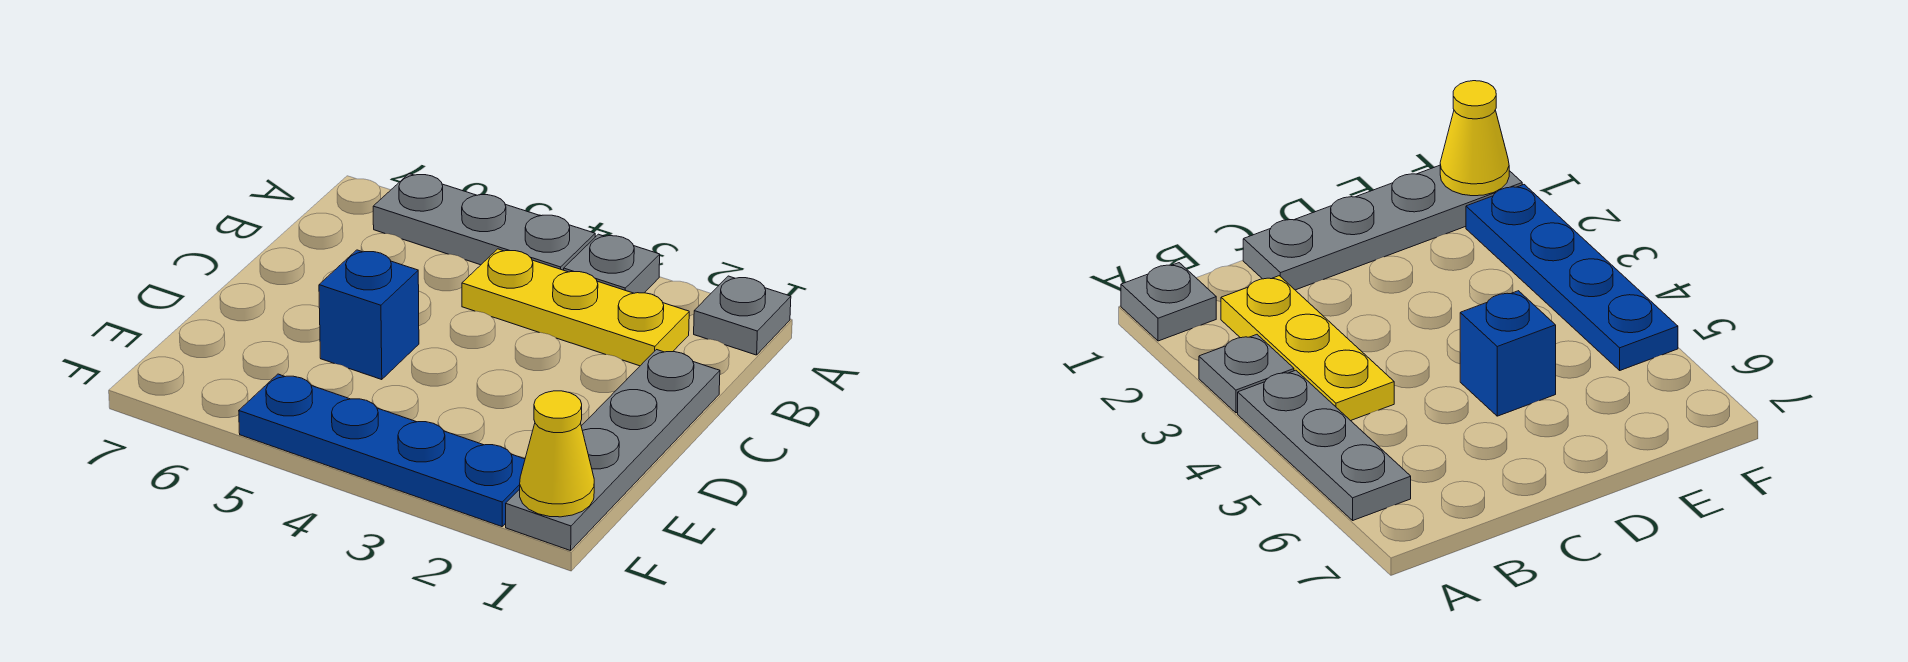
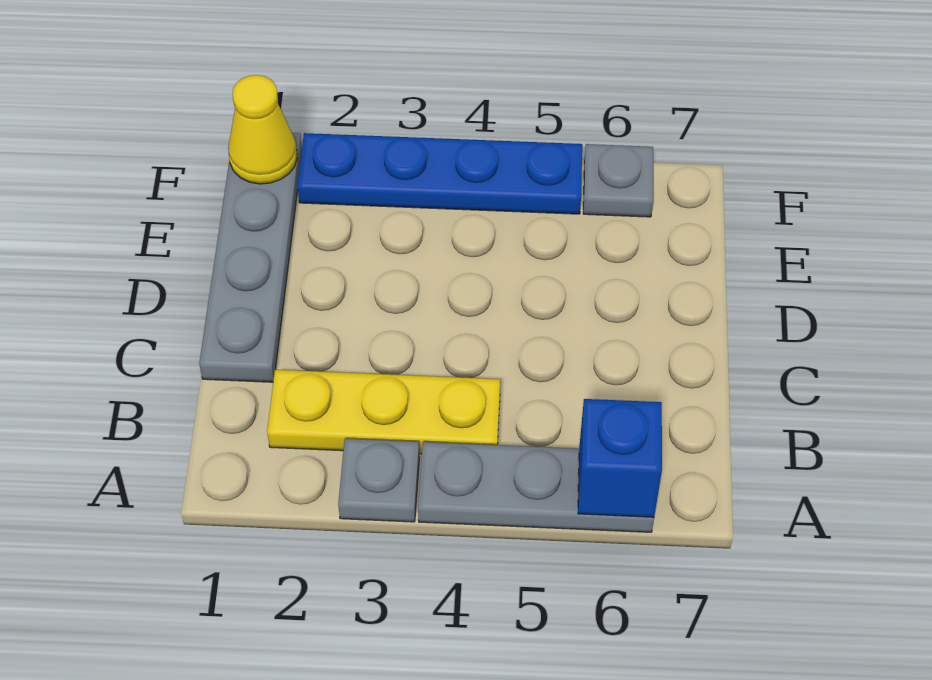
grey plate A1 level 1 -> grey plate F6 level 1
blue brick D5 level 1 -> blue brick A6 level 2

